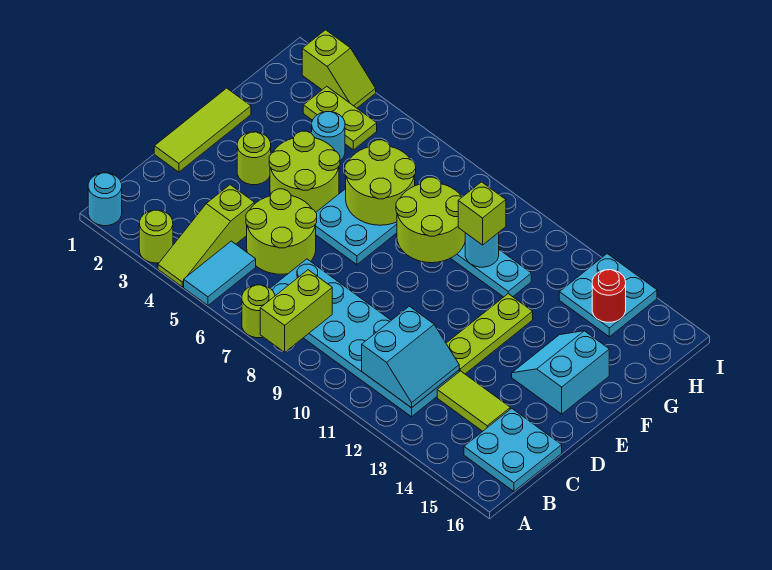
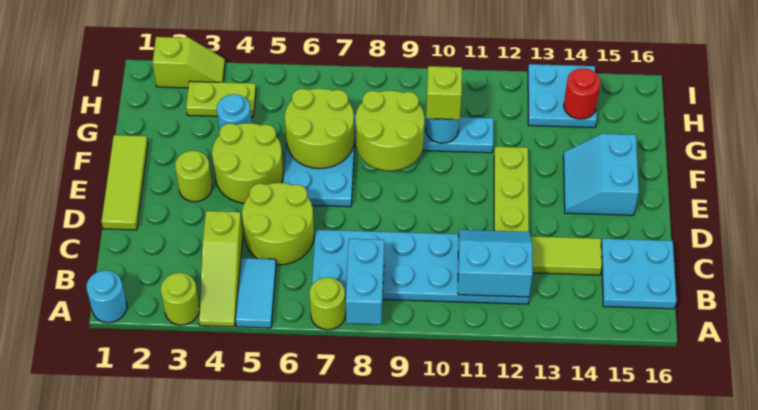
lime brick A8:B8 level 2 -> cyan brick A8:B8 level 2
cyan slope B11:C12 level 2 top 11 -> cyan slope B11:C12 level 2 top B

